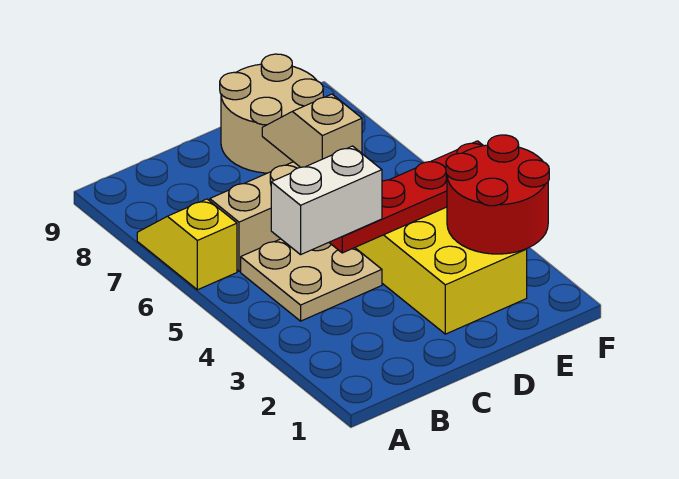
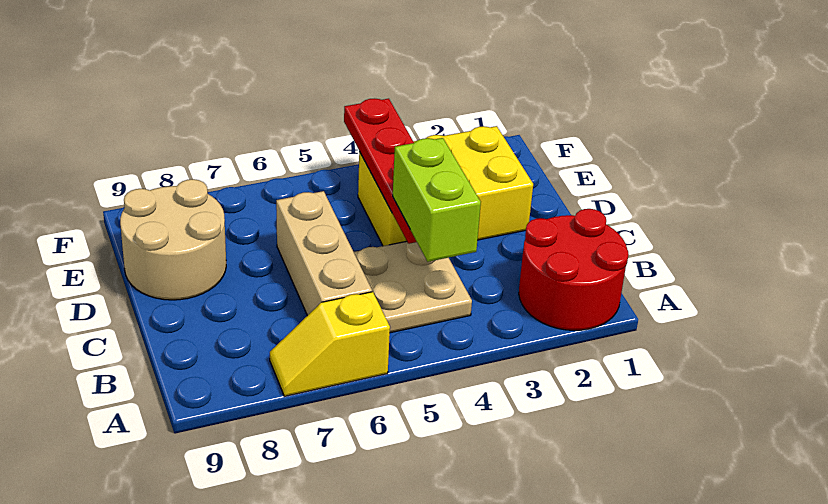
white brick B4:C4 level 3 -> lime brick B4:C4 level 3
tan slope D6:D7 level 2 top 6 -> none
red round brick E2:F3 level 2 -> red round brick A1:B2 level 1

